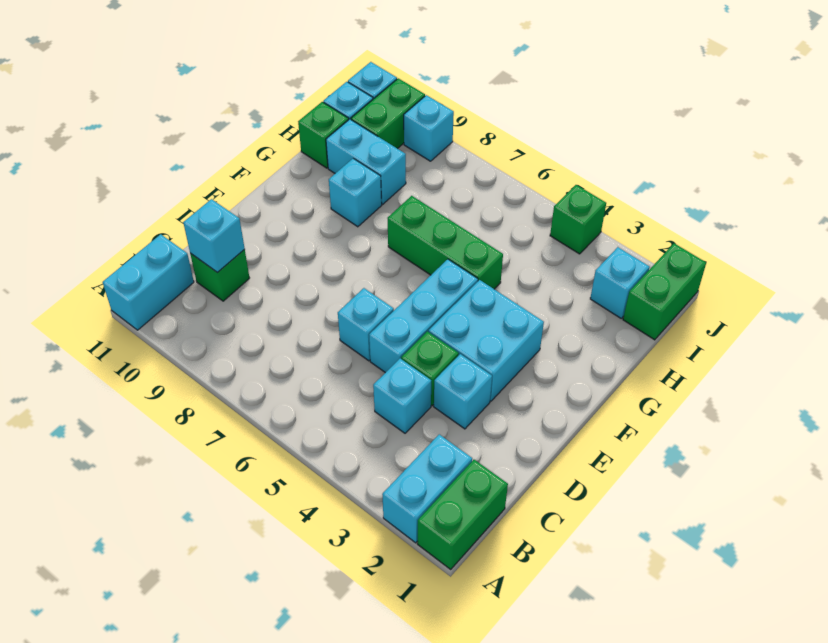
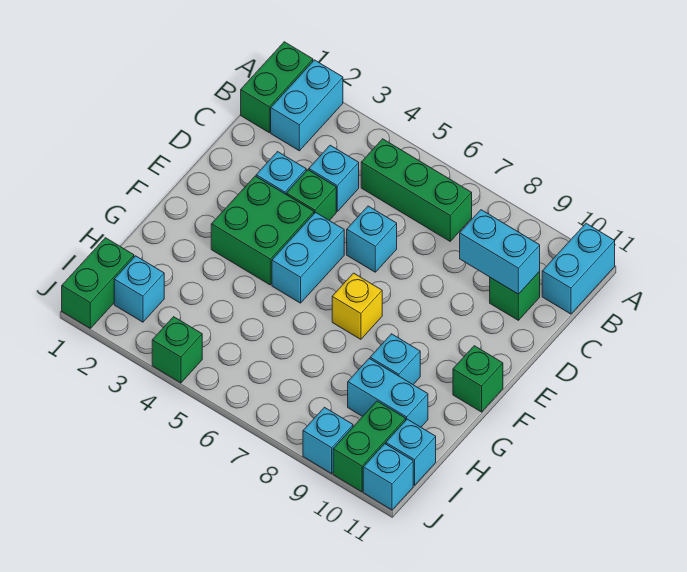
cyan brick C10 level 2 -> cyan brick C9:C10 level 2
cyan brick D5:F5 level 1 -> cyan brick E5:F5 level 1
cyan brick E3:F4 level 1 -> green brick E3:F4 level 1
none -> yellow brick F7 level 1
green brick G5:G7 level 1 -> green brick B5:B7 level 1
green brick H11 level 1 -> green brick F11 level 1

